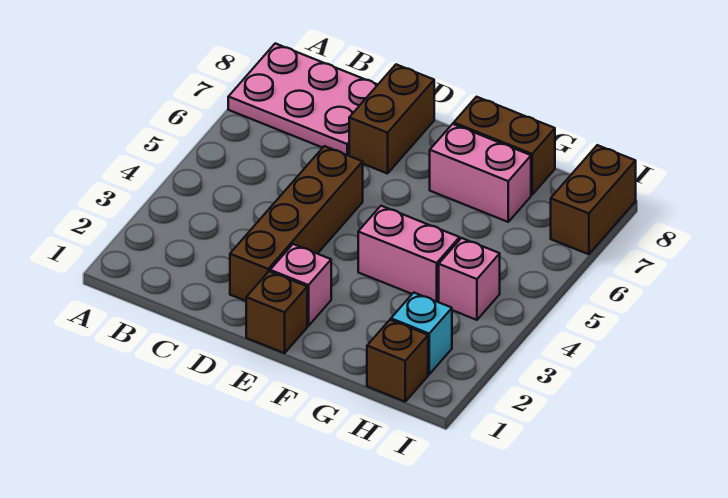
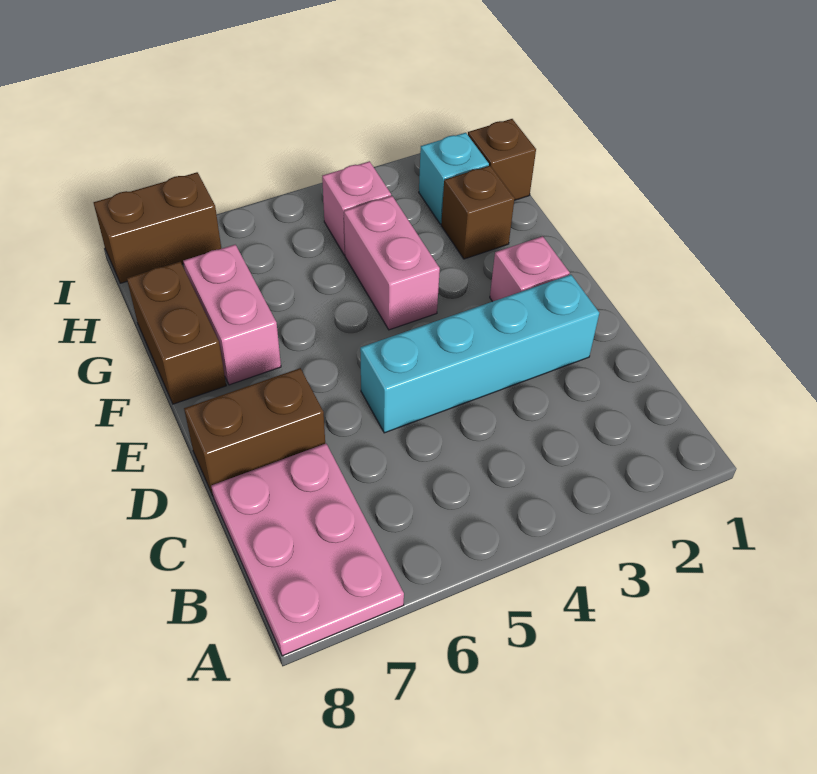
brown brick D2:D5 level 1 -> cyan brick D2:D5 level 1
brown brick E1 level 1 -> brown brick G2 level 1

